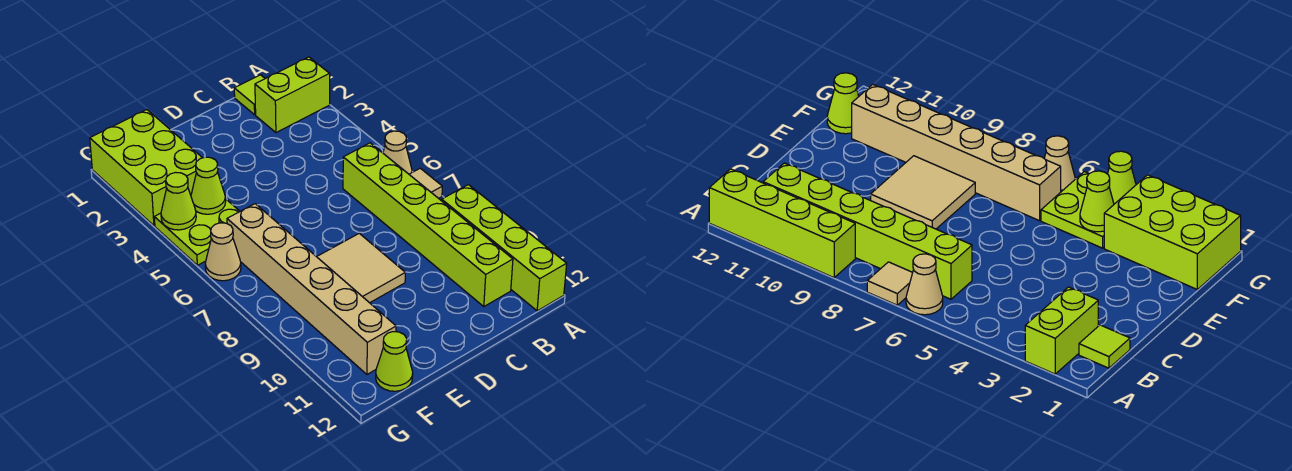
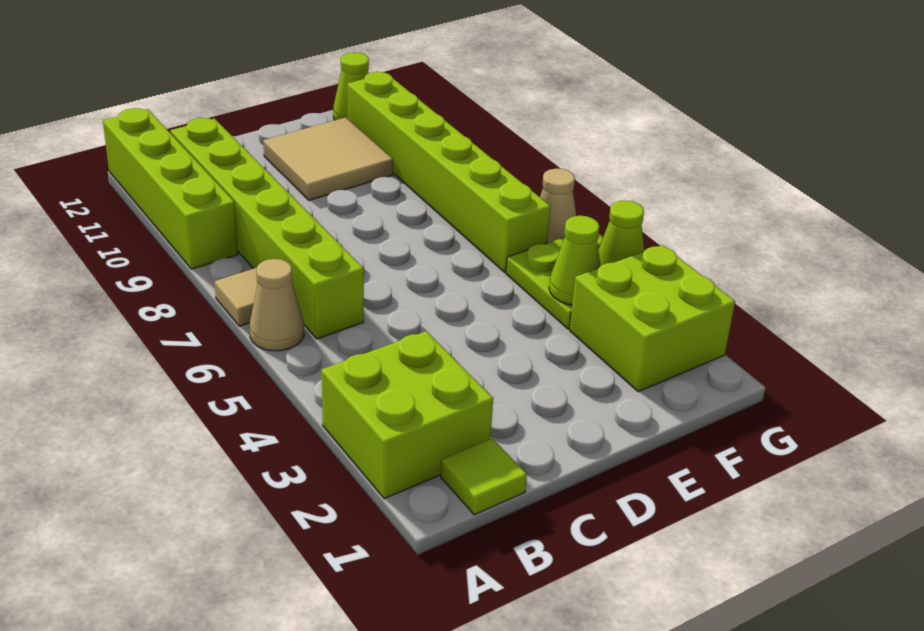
lime brick A2:B2 level 1 -> lime brick A2:B3 level 1
tan tile D8:E9 level 1 -> tan tile D10:E11 level 1
lime brick F1:G3 level 1 -> lime brick F2:G3 level 1
tan brick F6:F11 level 1 -> lime brick F6:F11 level 1

